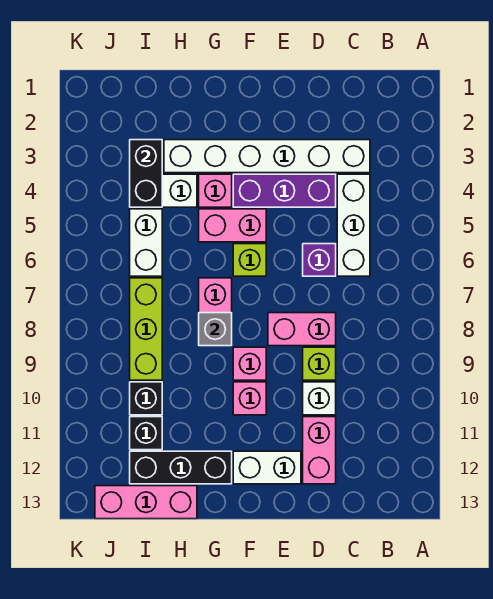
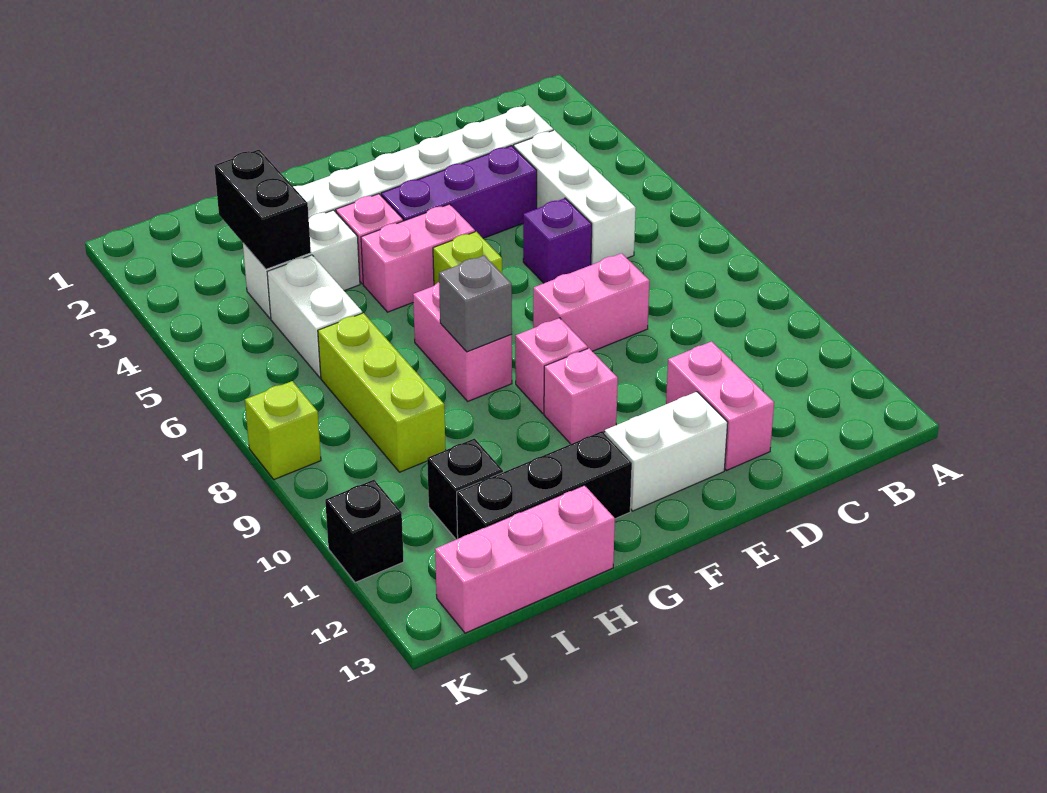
lime brick D9 level 1 -> lime brick K8 level 1
white brick D10 level 1 -> none
black brick I10 level 1 -> black brick K11 level 1

